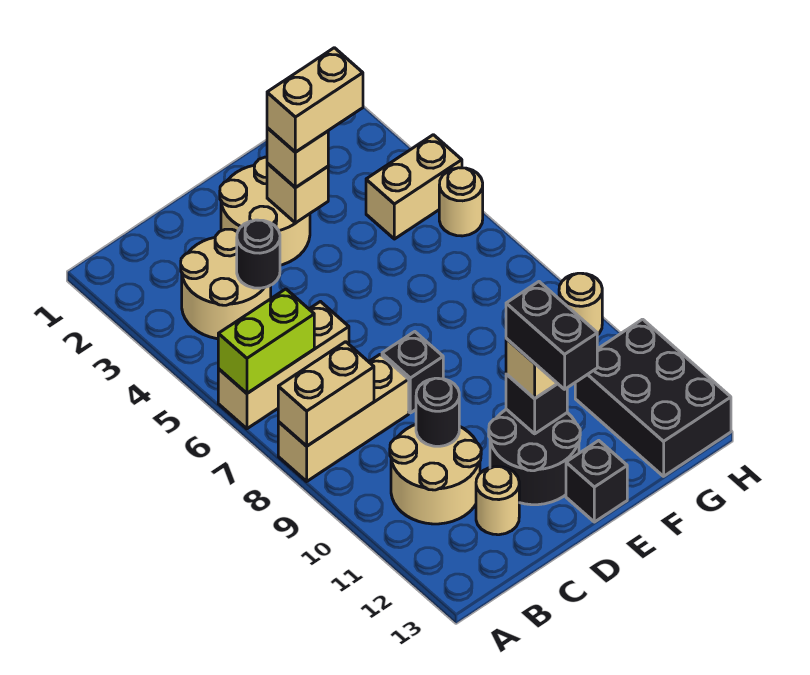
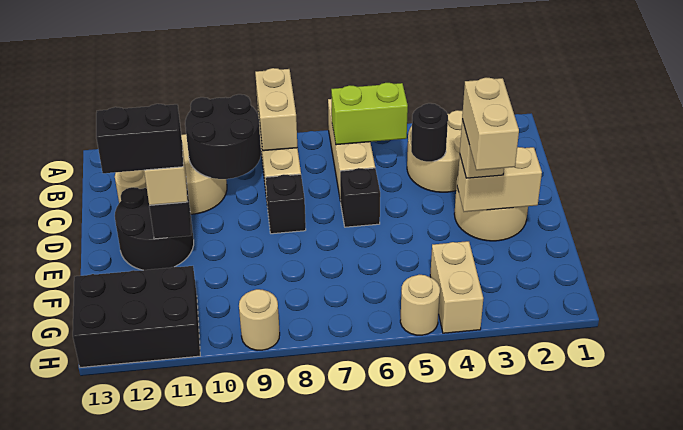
lime brick A6:B6 level 2 -> lime brick B5:B6 level 2
black round brick C10 level 2 -> black round brick B9:C10 level 2
tan brick E3 level 2 -> tan brick E2:E3 level 2
black brick E13 level 1 -> black brick D6 level 1

